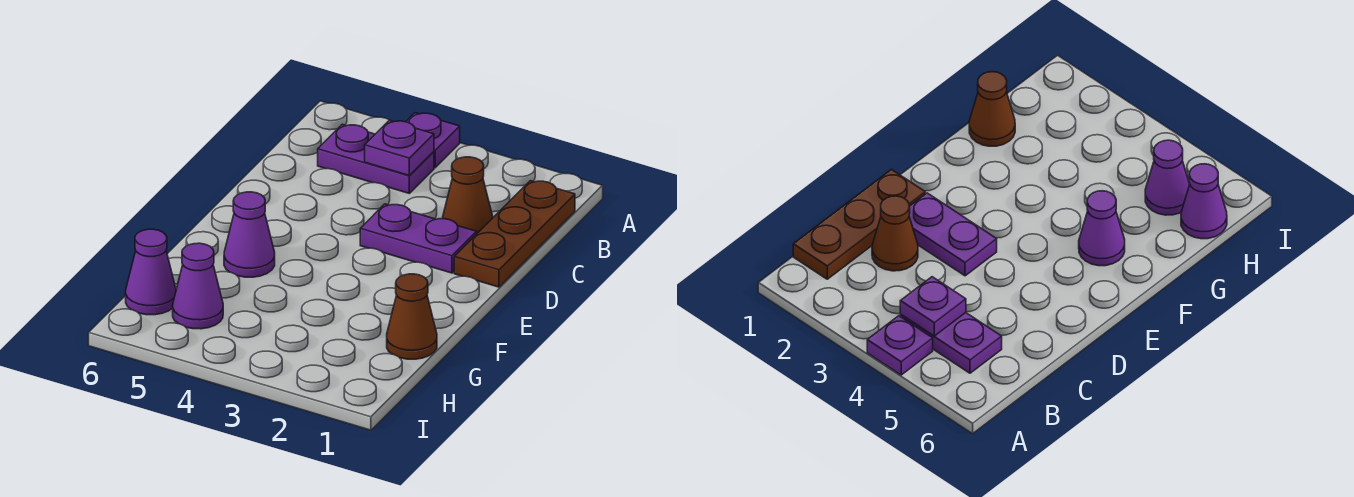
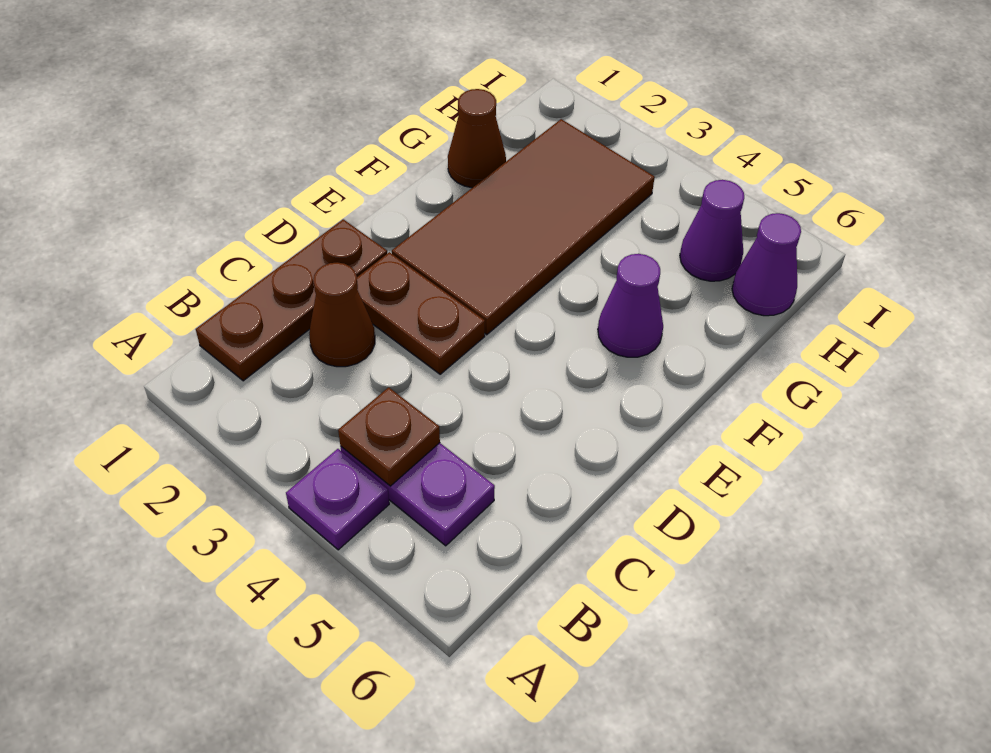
purple plate B4 level 2 -> brown plate B4 level 2
purple plate D2:D3 level 1 -> brown plate D2:D3 level 1
none -> brown tile E2:H3 level 1

